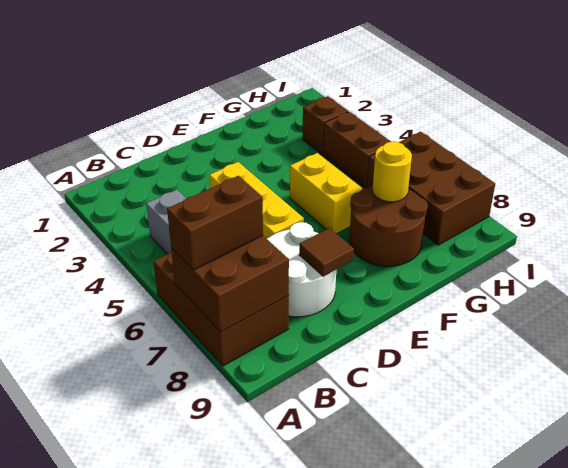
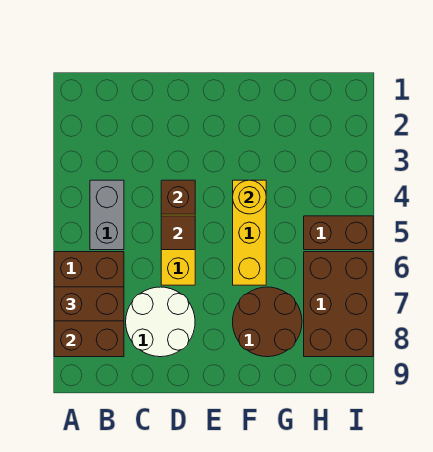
brown tile D8 level 2 -> brown tile D5 level 2
yellow brick F5:F6 level 1 -> yellow brick F4:F6 level 1
yellow round brick G7 level 2 -> yellow round brick F4 level 2
brown brick H3 level 1 -> brown brick D4 level 2
brown brick H4:H5 level 1 -> brown brick H5:I5 level 1

